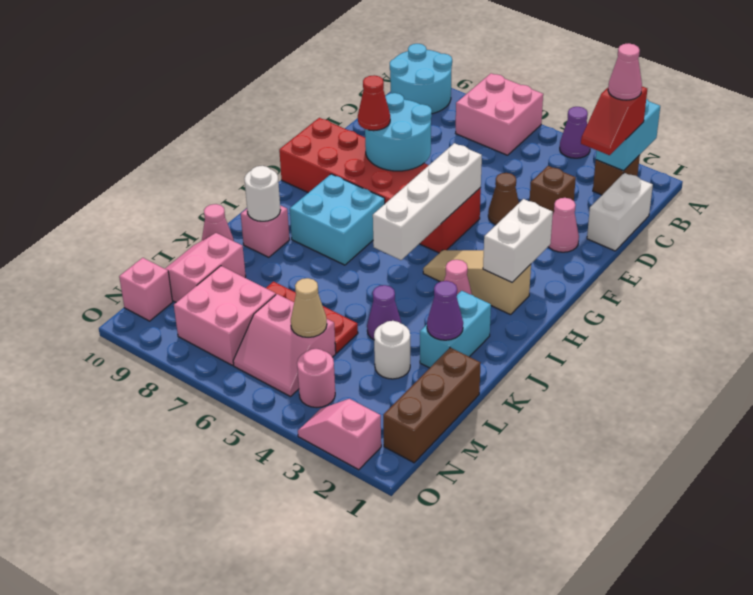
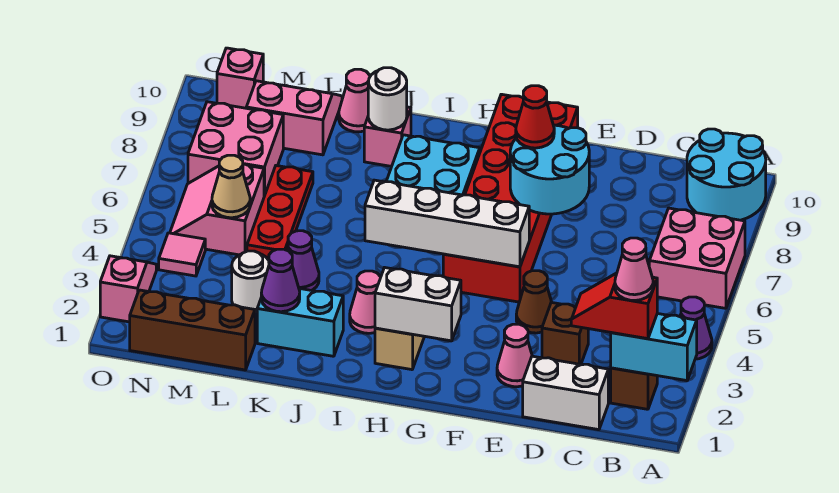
pink round brick N4 level 1 -> pink tile N4 level 1

